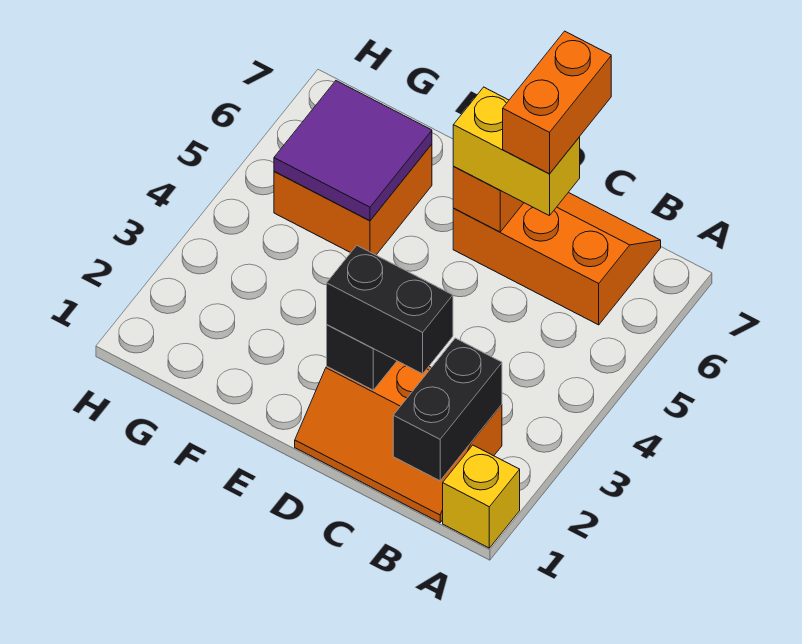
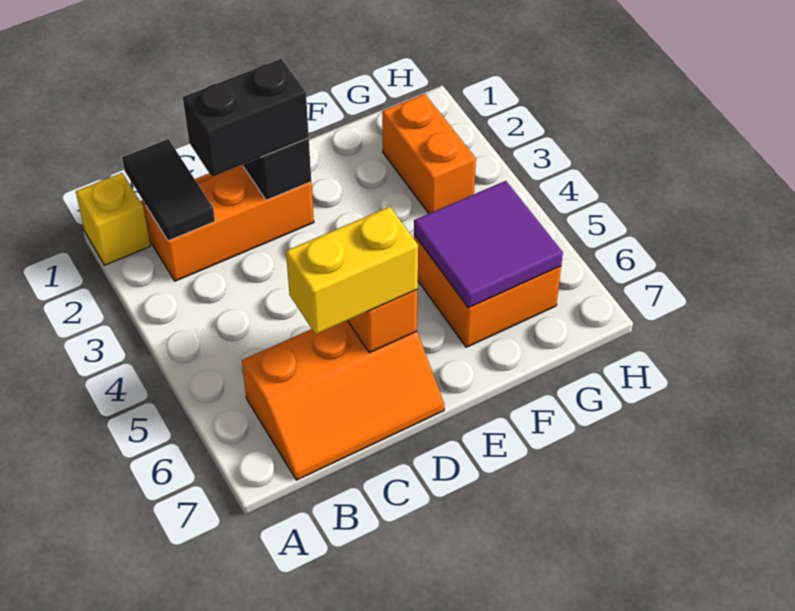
black brick B1:B2 level 2 -> black tile B1:B2 level 2
orange brick C6:C7 level 4 -> orange brick G2:G3 level 1

